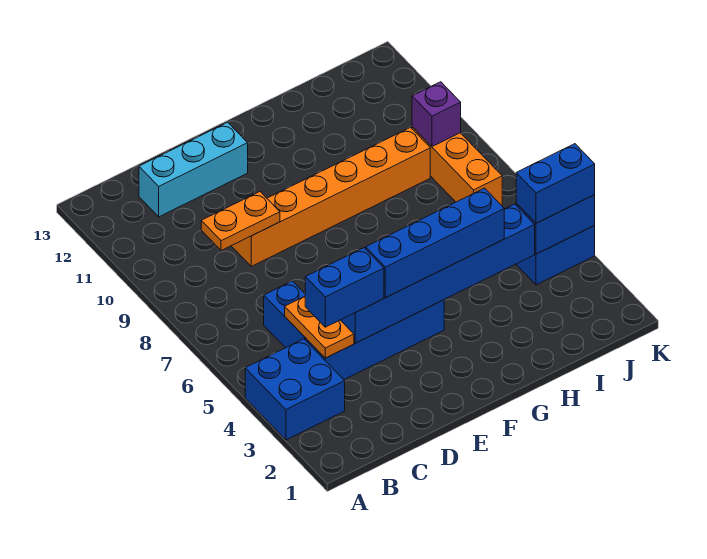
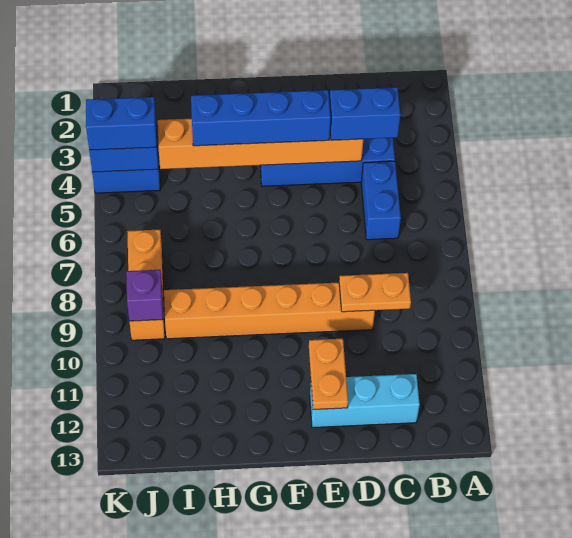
blue brick A3:B4 level 1 -> none
orange plate C4:C5 level 2 -> orange plate E11:E12 level 2
blue brick D4:I4 level 2 -> orange brick D4:I4 level 2

